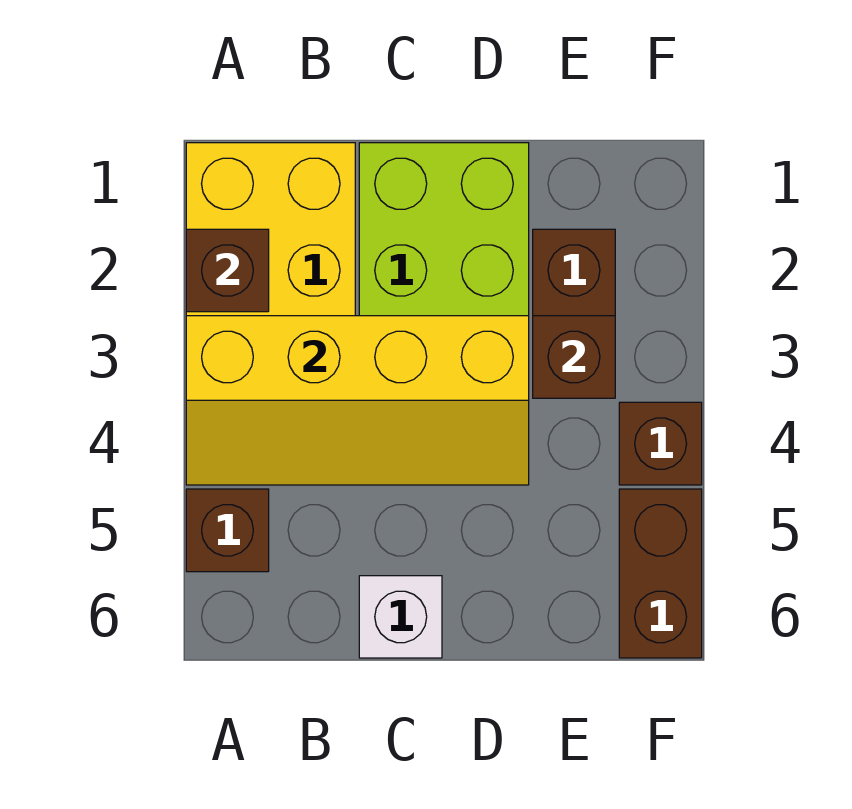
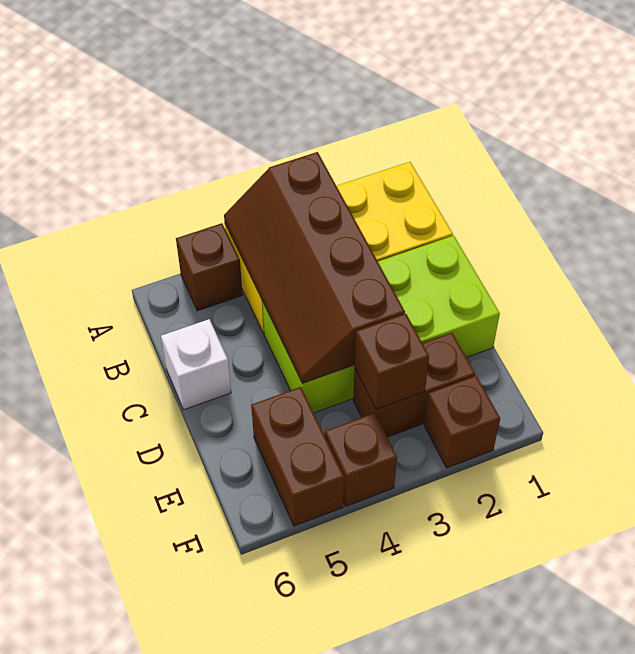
brown brick A2 level 2 -> brown brick F2 level 1
yellow slope A3:D4 level 2 top 3 -> brown slope A3:D4 level 2 top 3
brown brick F5:F6 level 1 -> brown brick E5:F5 level 1

